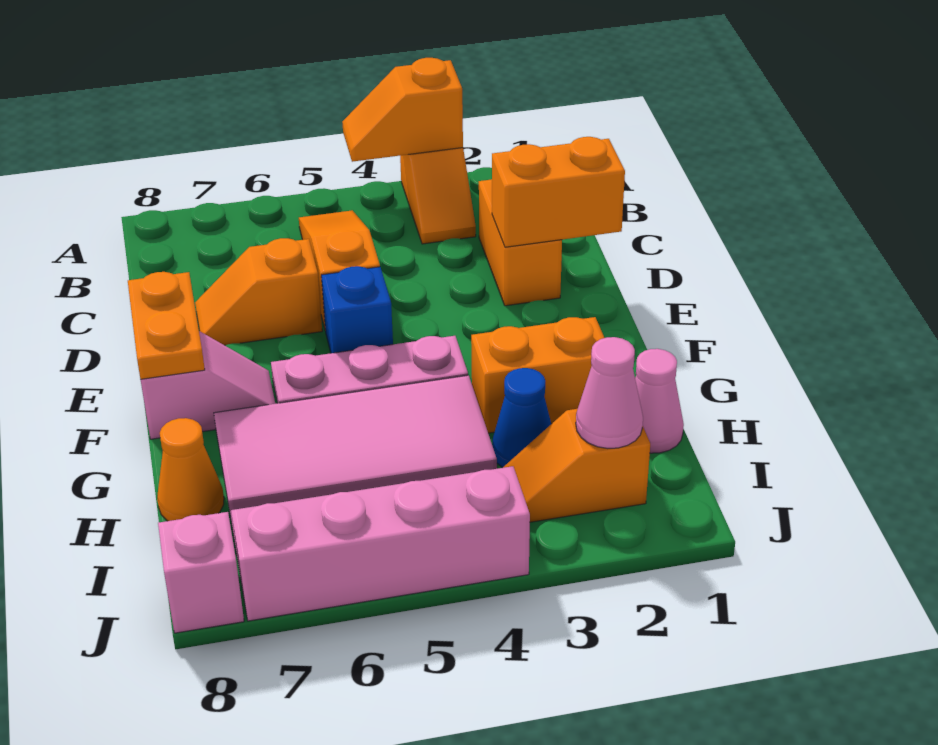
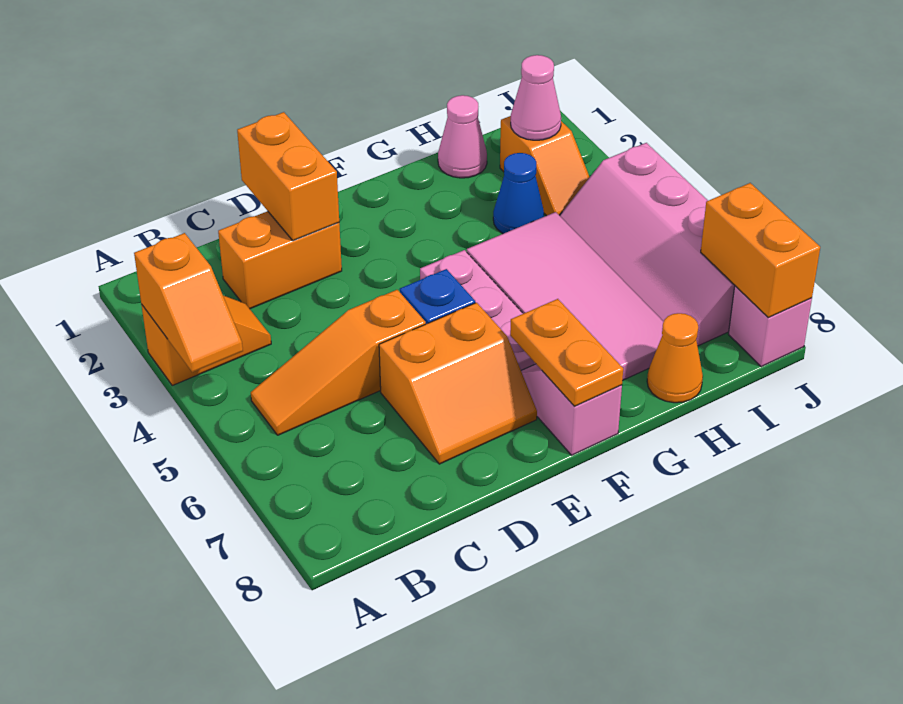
orange slope D6:D7 level 1 top 6 -> orange slope D6:E7 level 1 top 6
orange plate E8:F8 level 2 -> orange plate F7:F8 level 2
orange brick G2:G3 level 1 -> orange brick J7:J8 level 2

